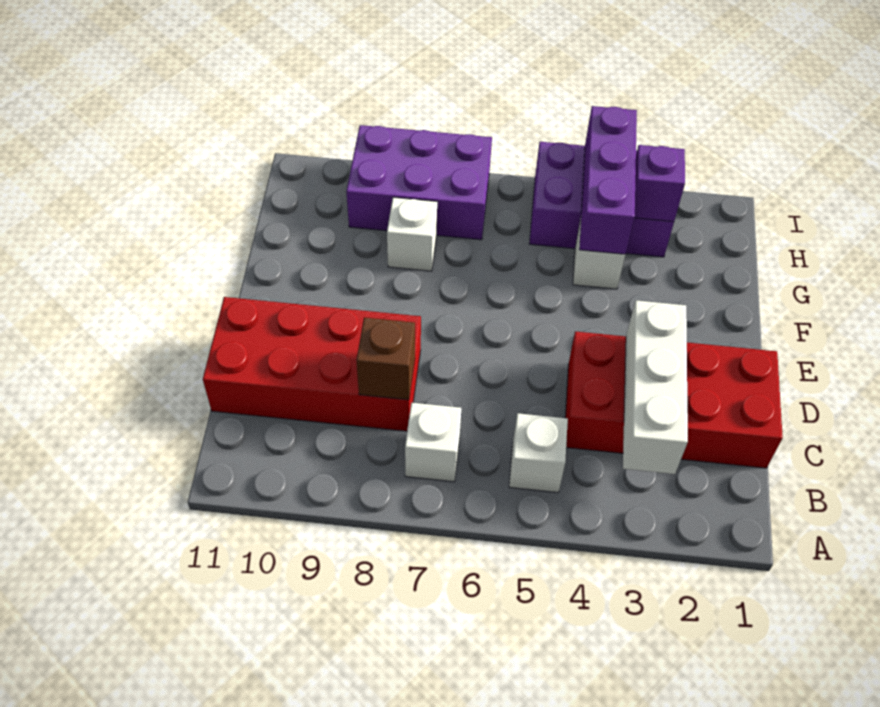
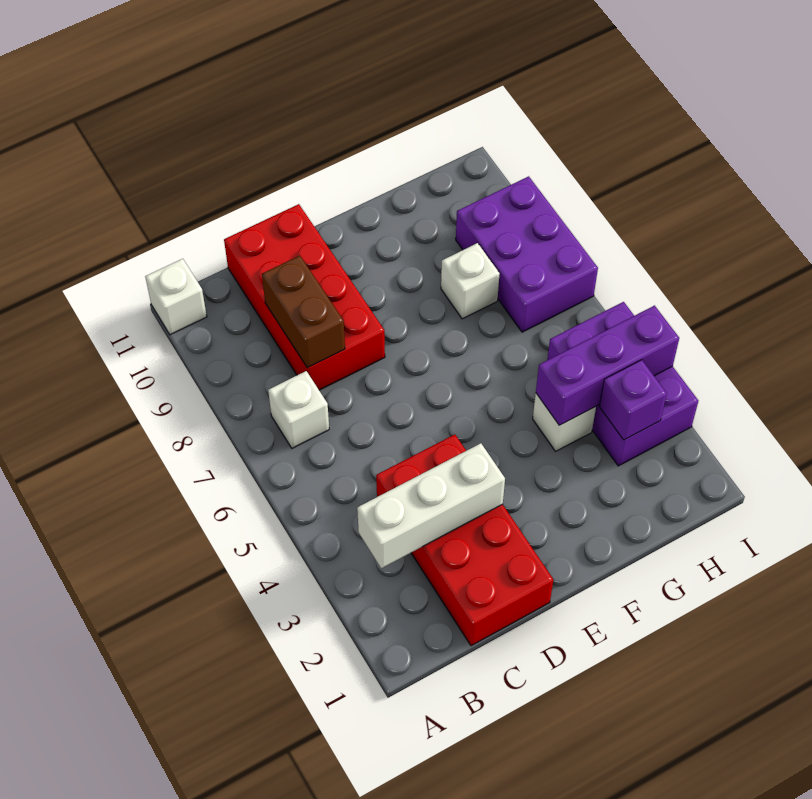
white brick B5 level 1 -> white brick A11 level 1
brown brick C8 level 2 -> brown brick C8:C9 level 2

